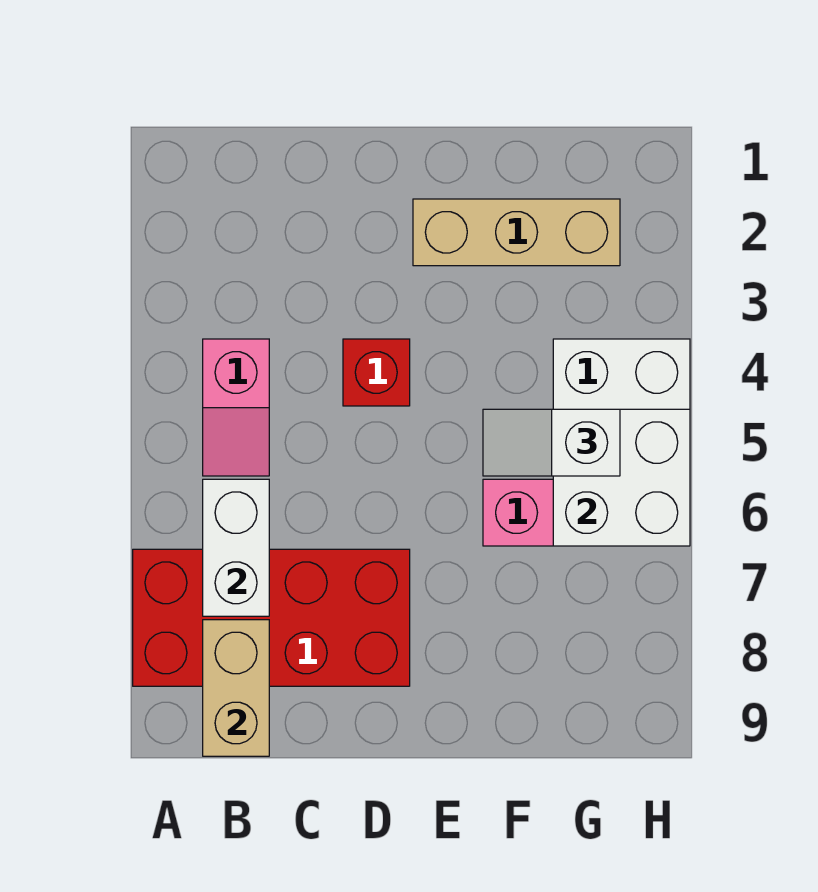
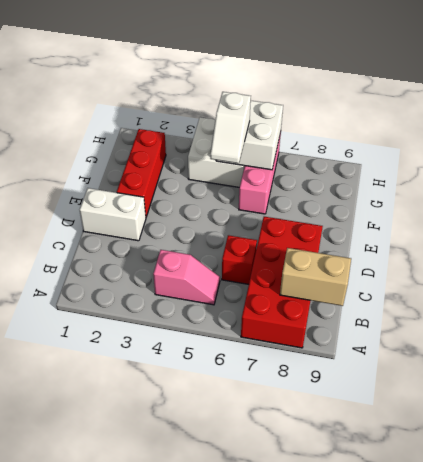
white brick B6:B7 level 2 -> white brick D1:D2 level 1
red brick D4 level 1 -> red brick C6 level 1
tan brick E2:G2 level 1 -> red brick E2:G2 level 1

